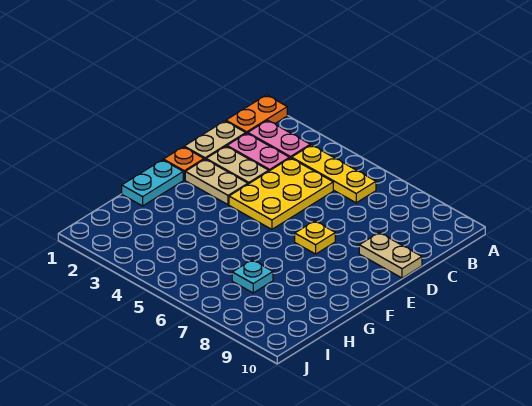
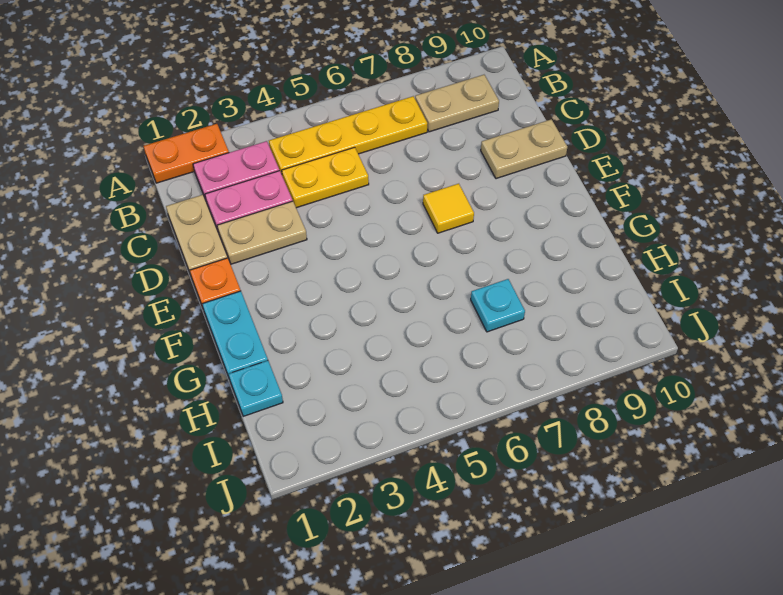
orange plate A1:B1 level 1 -> orange plate A1:A2 level 1
yellow plate B4:B6 level 1 -> yellow plate B4:B7 level 1
yellow plate C4:E5 level 1 -> yellow plate C4:C5 level 1
tan plate E2:E3 level 1 -> tan plate B8:B9 level 1
yellow plate E7 level 1 -> yellow tile E7 level 1
none -> cyan plate H1 level 1

